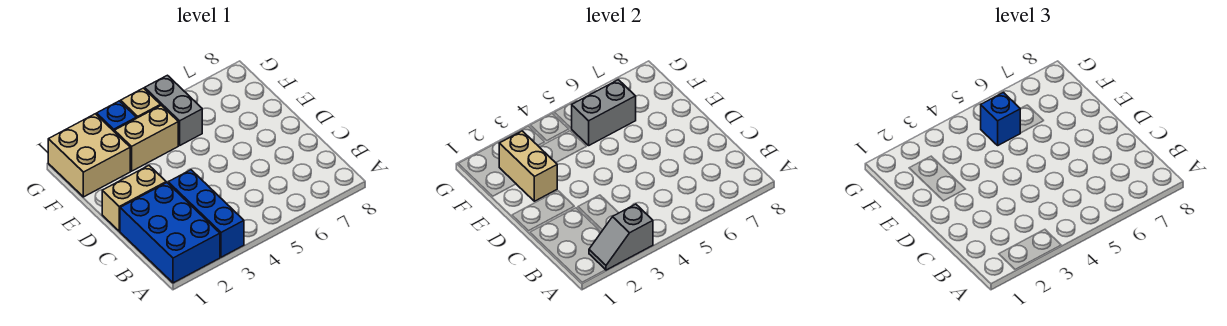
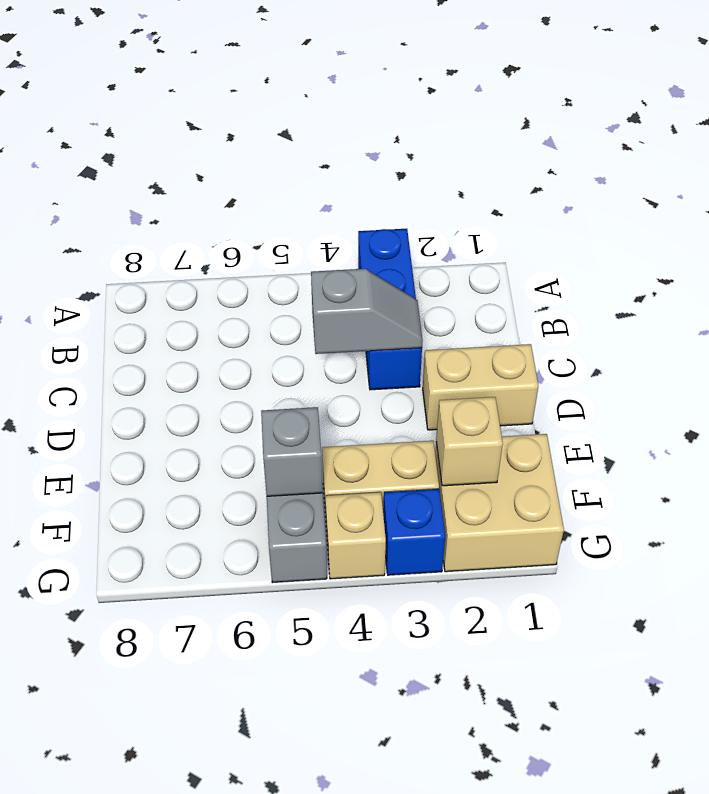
blue brick A1:C2 level 1 -> none
grey slope A2:A3 level 2 top 3 -> grey slope C3:C4 level 2 top 4
tan brick E2:F2 level 2 -> tan brick F2 level 2
grey brick F5:F6 level 2 -> grey brick F5 level 2
blue brick F5 level 3 -> none

